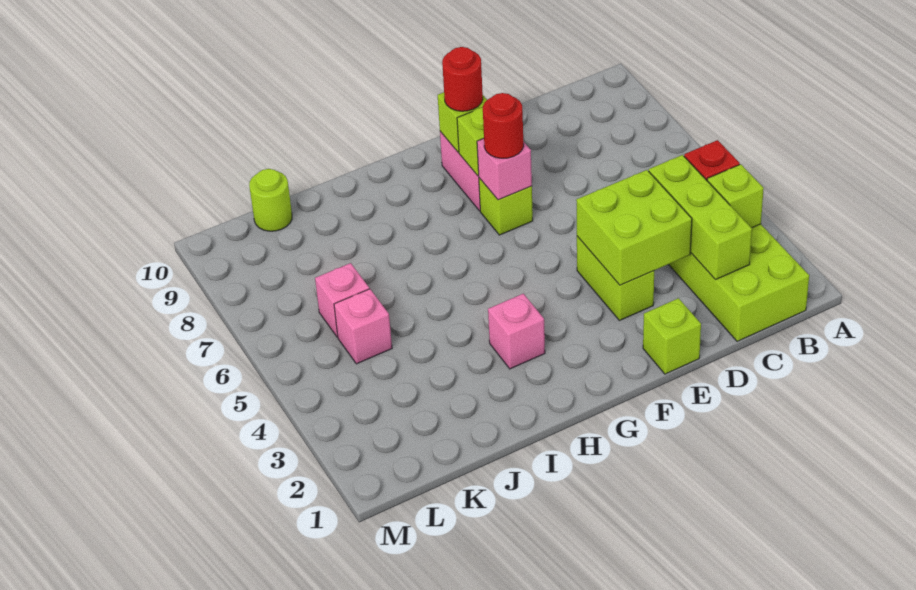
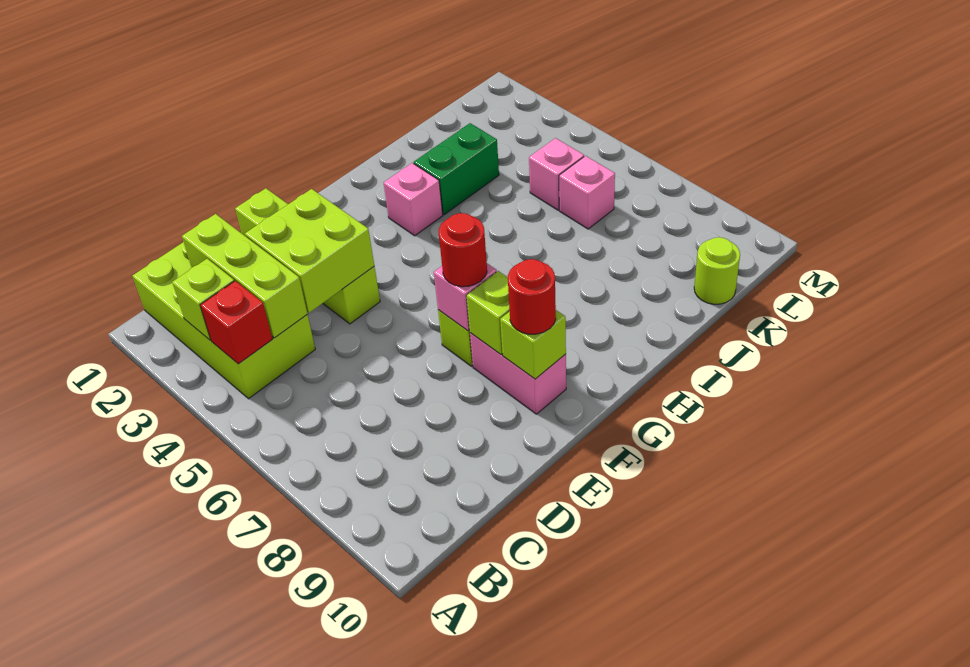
none -> green brick I3:J3 level 1

